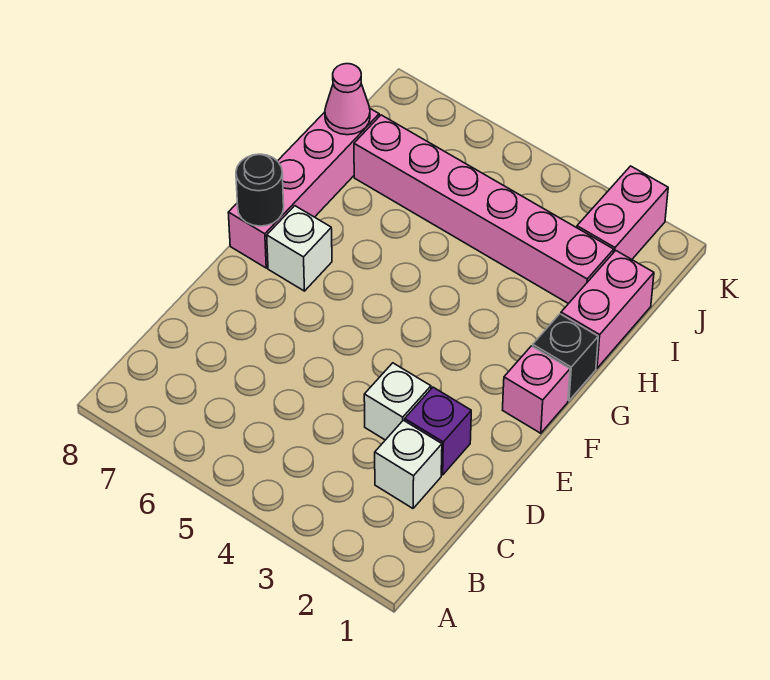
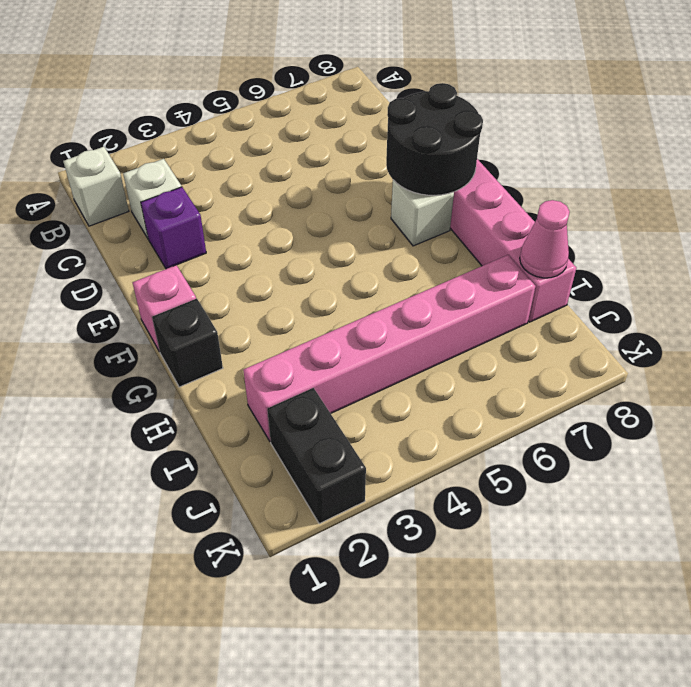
white brick D3 level 1 -> white brick B1 level 1
black round brick F8 level 2 -> black round brick E7:F8 level 2
pink brick H1:I1 level 1 -> none
pink brick J2:K2 level 1 -> black brick J2:K2 level 1

